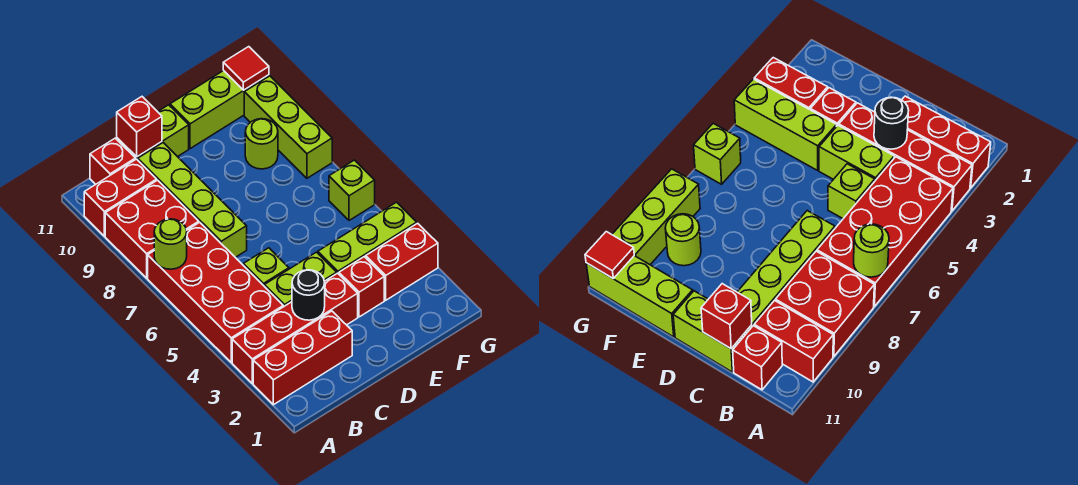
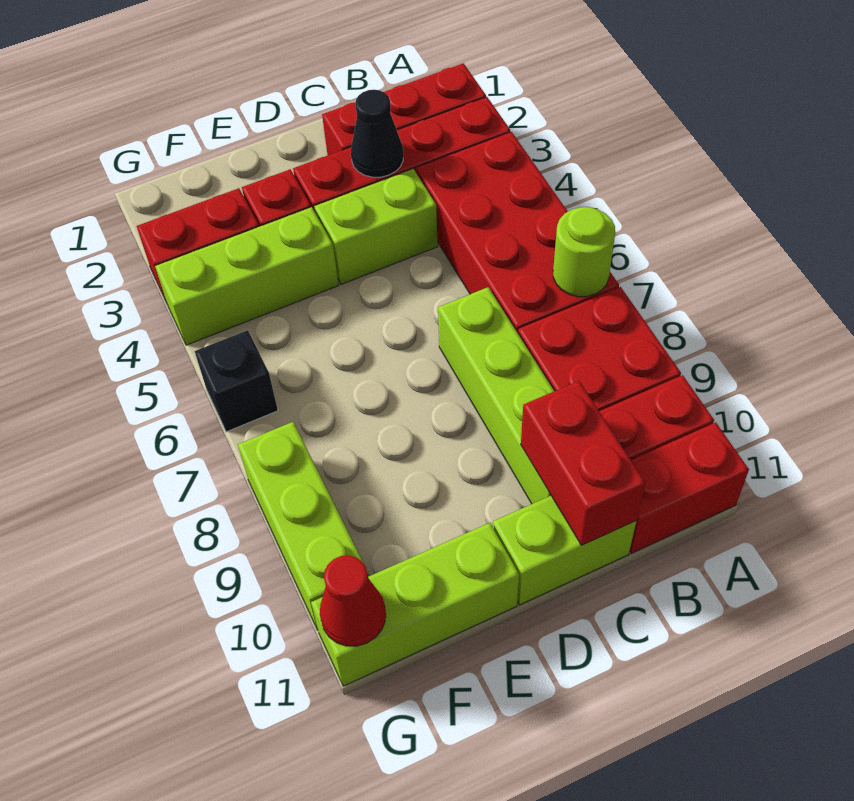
red brick B11 level 1 -> red brick A11:B11 level 1
black round brick C3 level 2 -> black cone C3 level 2
lime brick C5 level 1 -> none
red brick C11 level 2 -> red brick C10:C11 level 2
lime round brick F9 level 1 -> none
lime brick G6 level 1 -> black brick G6 level 1
red tile G11 level 2 -> red cone G11 level 2

